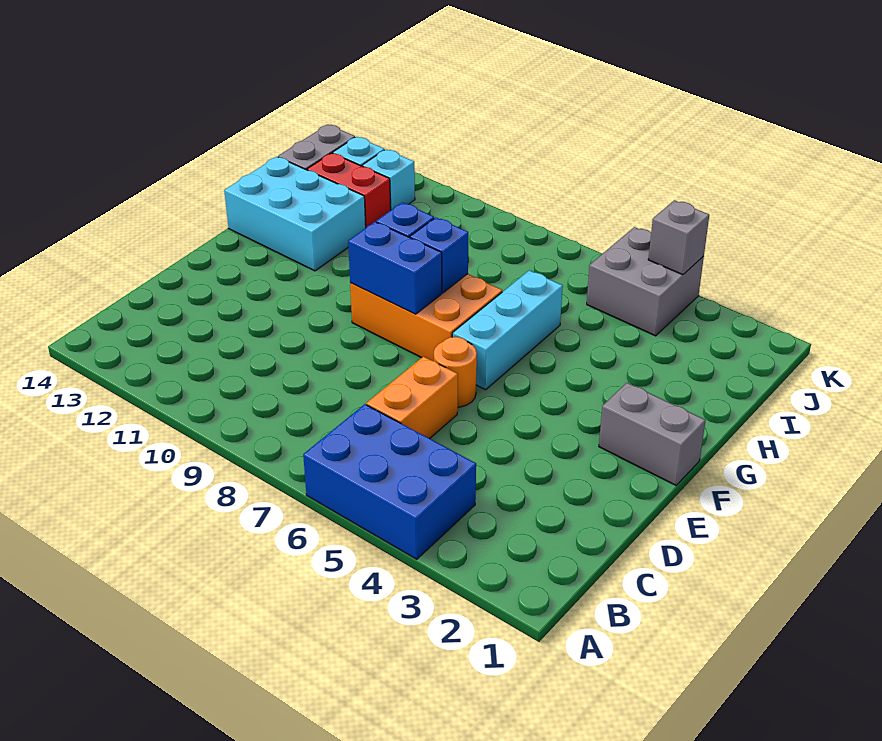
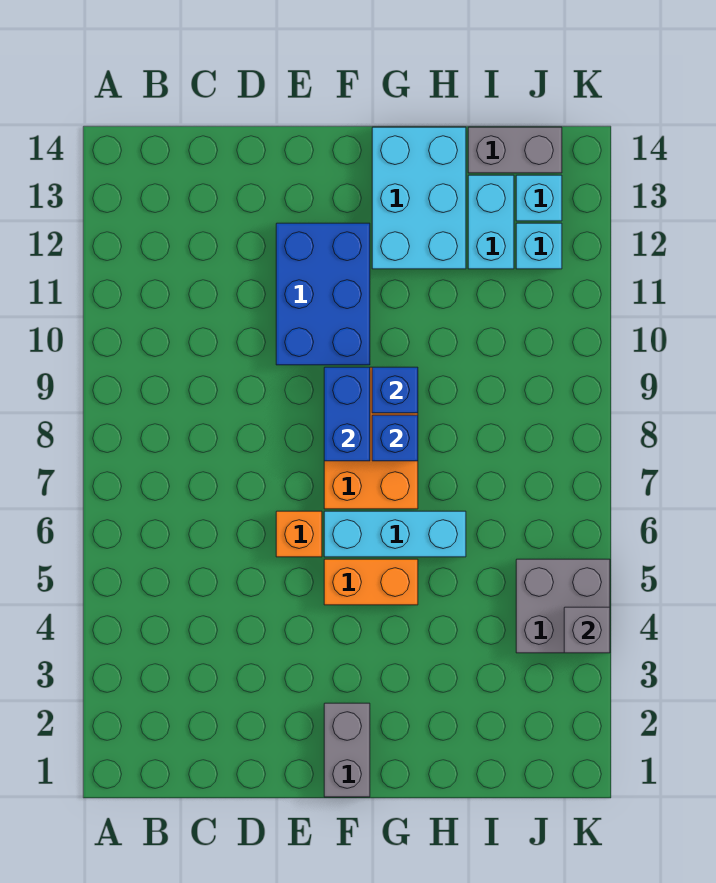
blue brick A4:B6 level 1 -> blue brick E10:F12 level 1
orange brick C6:D6 level 1 -> orange brick F5:G5 level 1
orange round brick E6 level 1 -> orange brick E6 level 1
red brick I12:I13 level 1 -> cyan brick I12:I13 level 1

